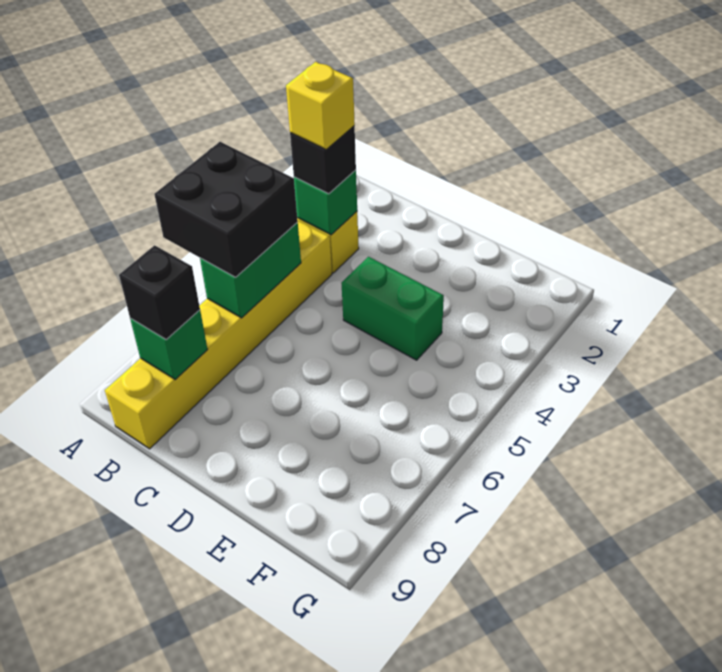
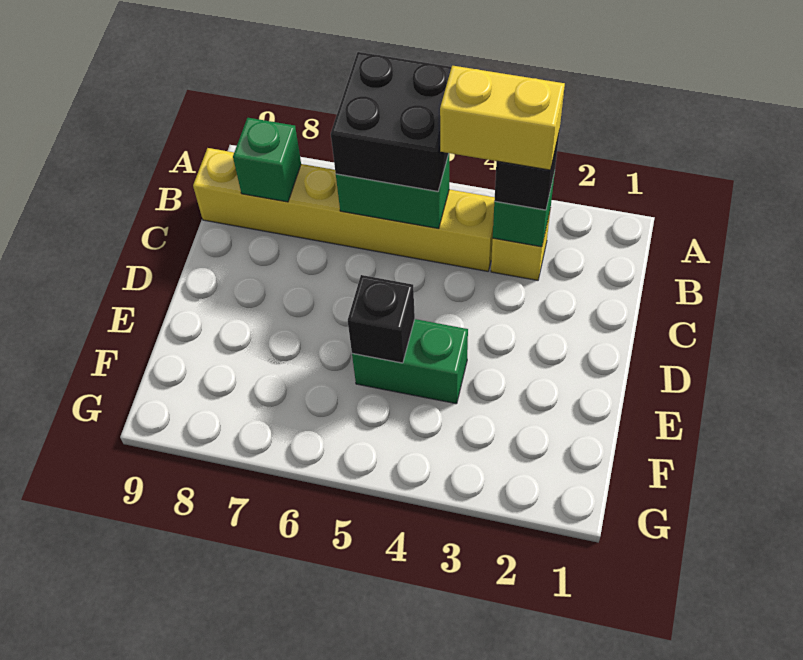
yellow brick B3 level 4 -> yellow brick B3:B4 level 4
black brick B8 level 3 -> black brick E5 level 2
green brick D4:E4 level 1 -> green brick E4:E5 level 1

